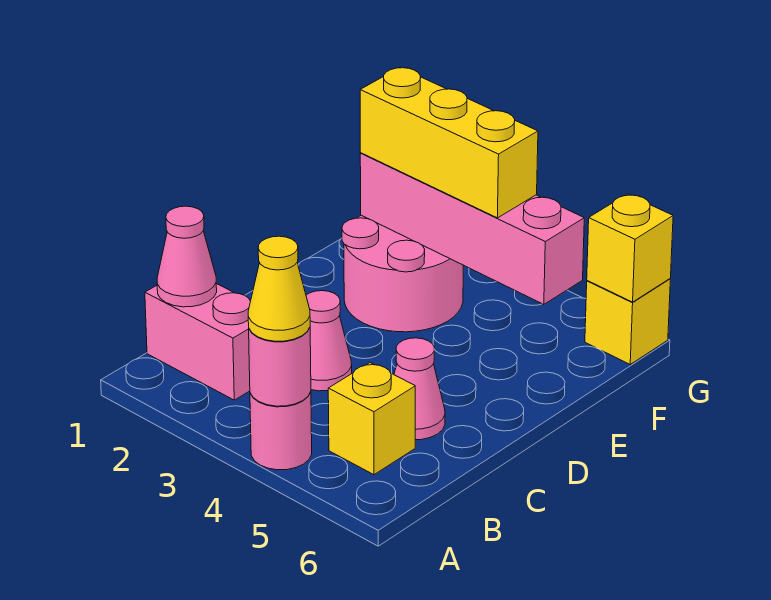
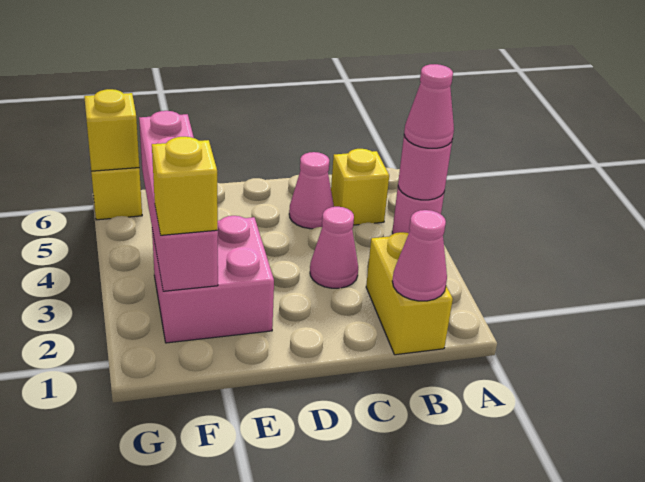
yellow cone A4 level 3 -> pink cone A4 level 3
pink brick B1:B2 level 1 -> yellow brick B1:B2 level 1
pink round brick E2:F3 level 1 -> pink brick E2:F3 level 1
yellow brick F2:F4 level 3 -> yellow brick F2 level 3

